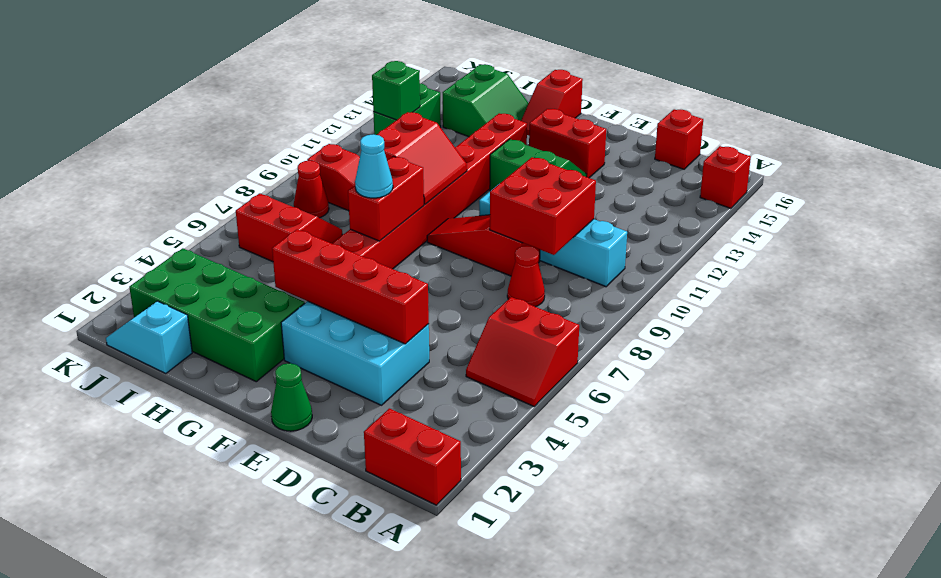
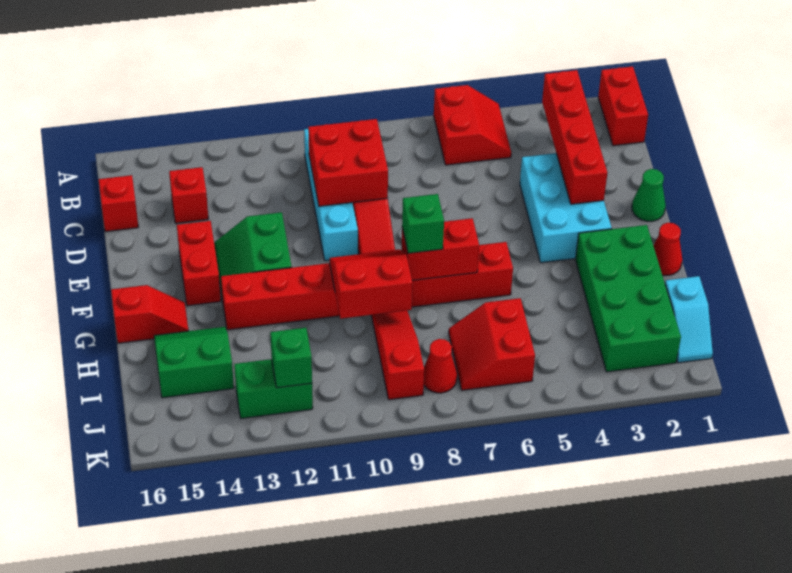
red brick A15 level 1 -> red brick C14 level 1
red cone C8 level 1 -> red cone G1 level 1
red brick D4:G4 level 2 -> red brick B3:E3 level 2
cyan cone G7 level 3 -> none
none -> green brick G8 level 3

